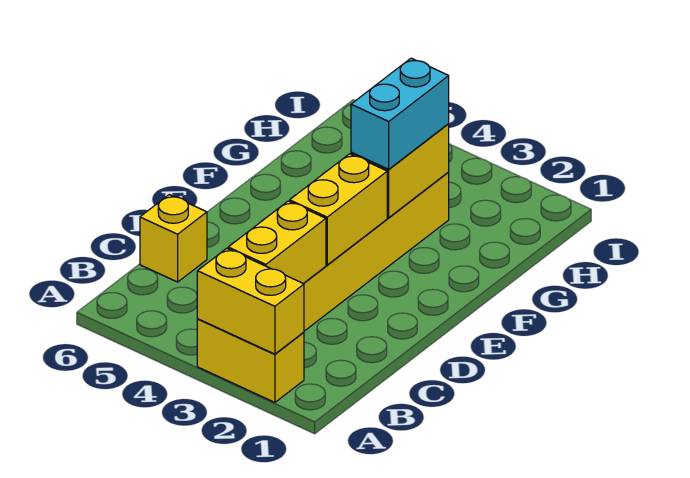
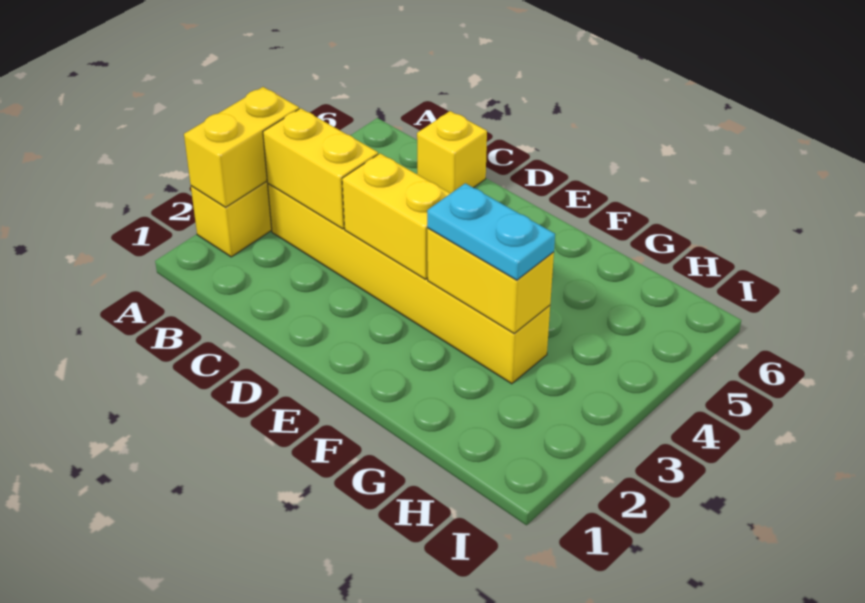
cyan brick F3:G3 level 3 -> cyan plate F3:G3 level 3

